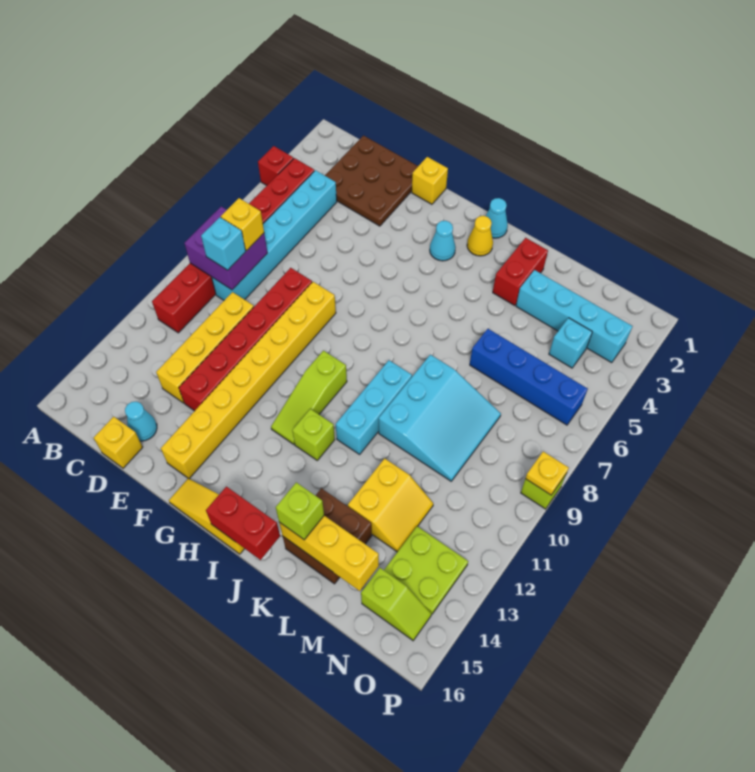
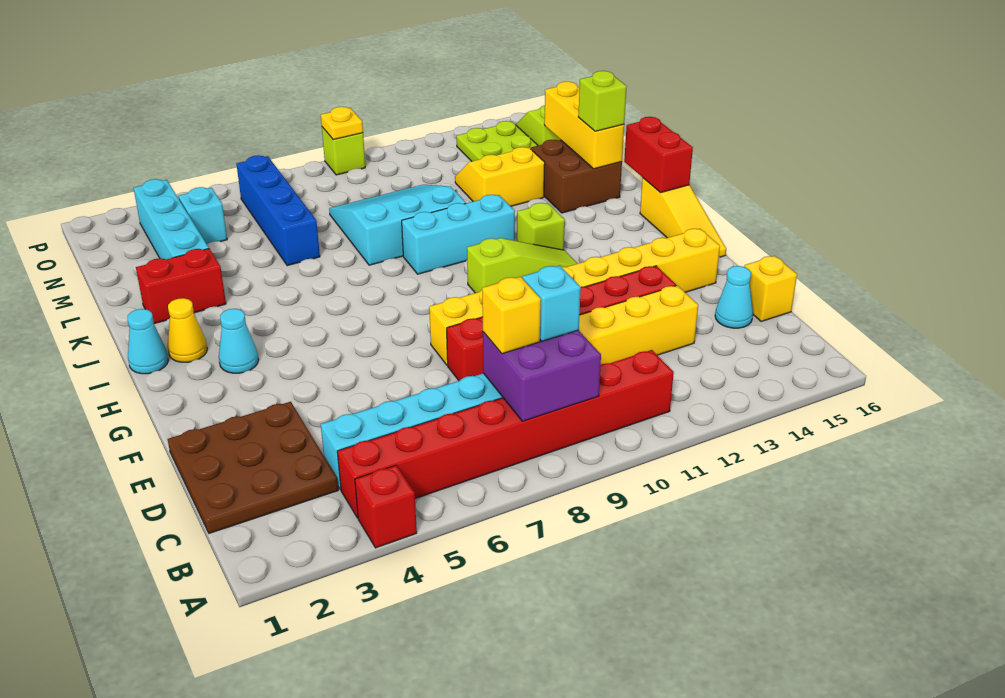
yellow brick F1 level 1 -> none

